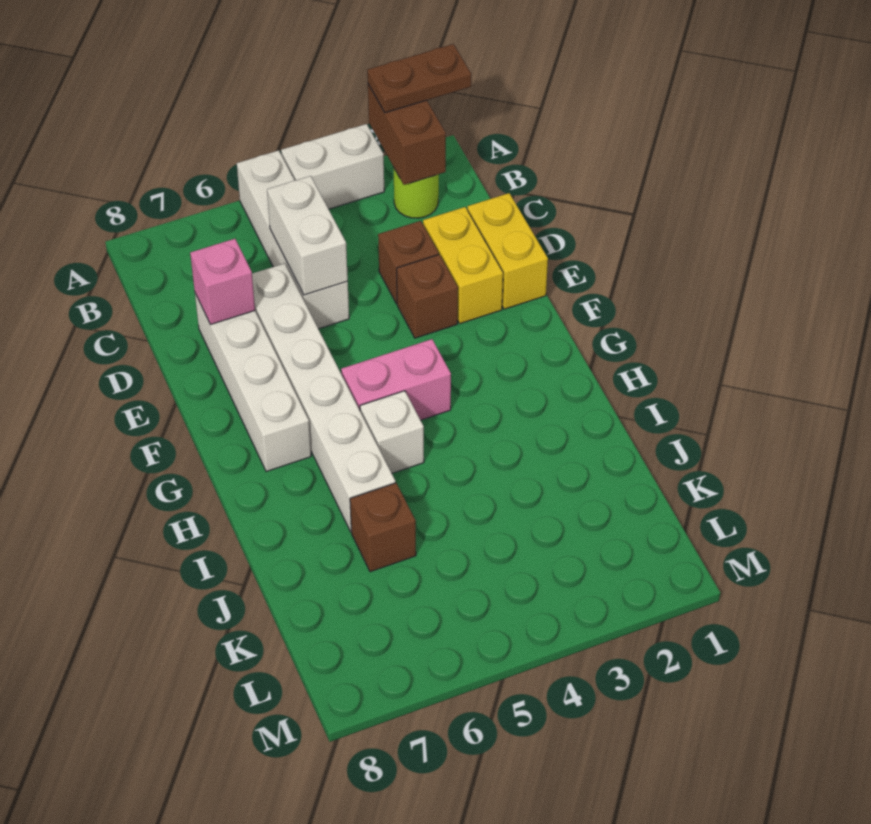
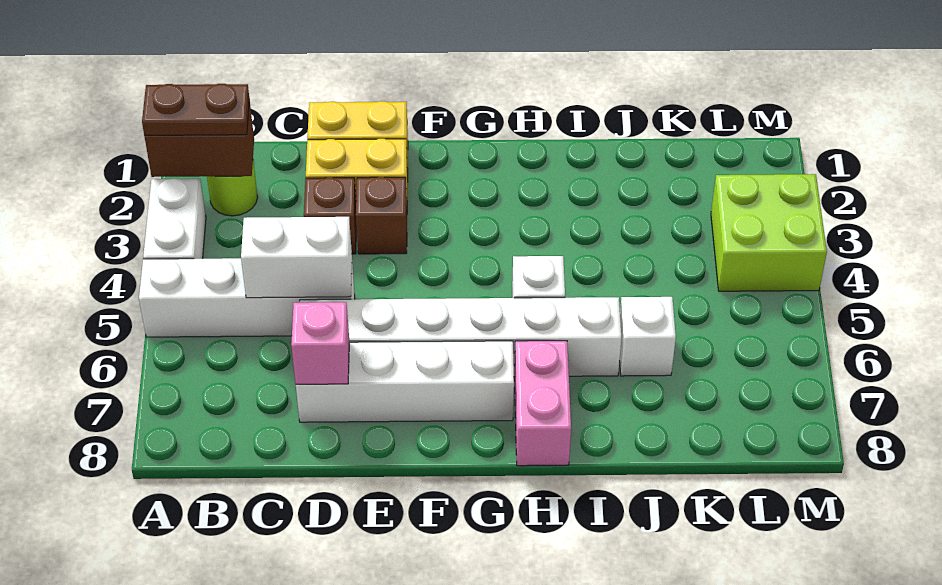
brown plate A1:A2 level 3 -> brown plate A2:B2 level 3
pink brick G4:G5 level 1 -> pink brick H7:H8 level 1
brown brick J6 level 1 -> white brick J6 level 1
none -> lime brick L3:M4 level 1

